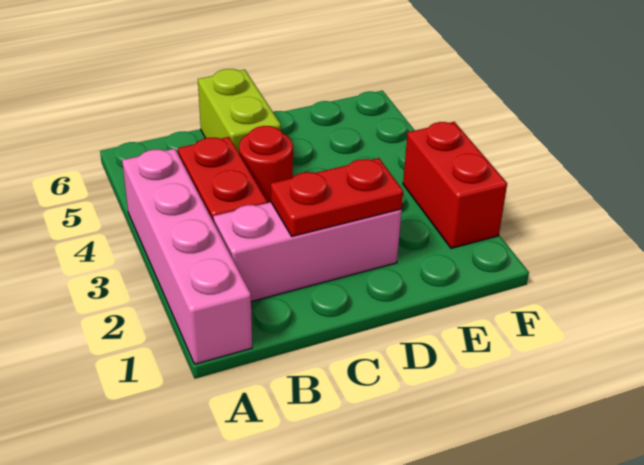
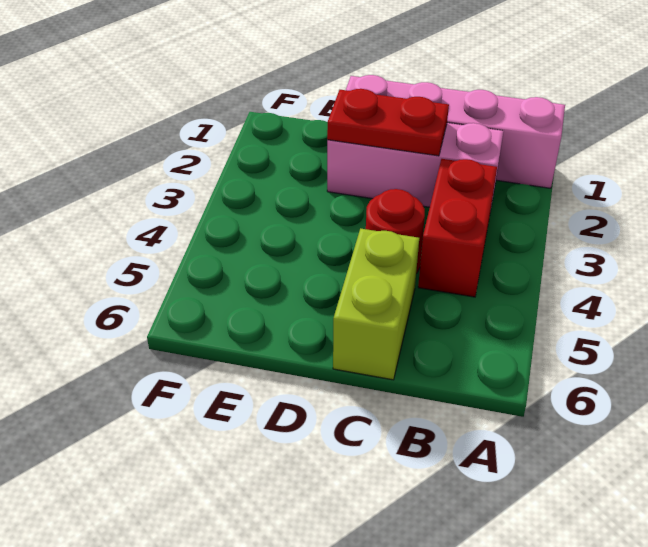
pink brick A1:A4 level 1 -> pink brick A1:D1 level 1
red brick F2:F3 level 1 -> none

